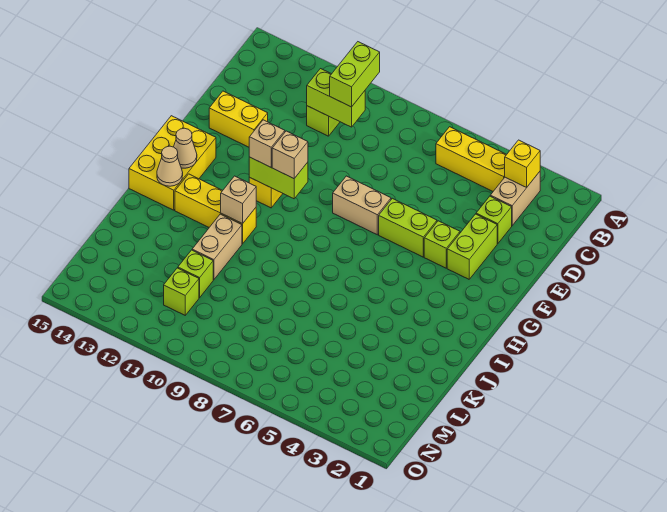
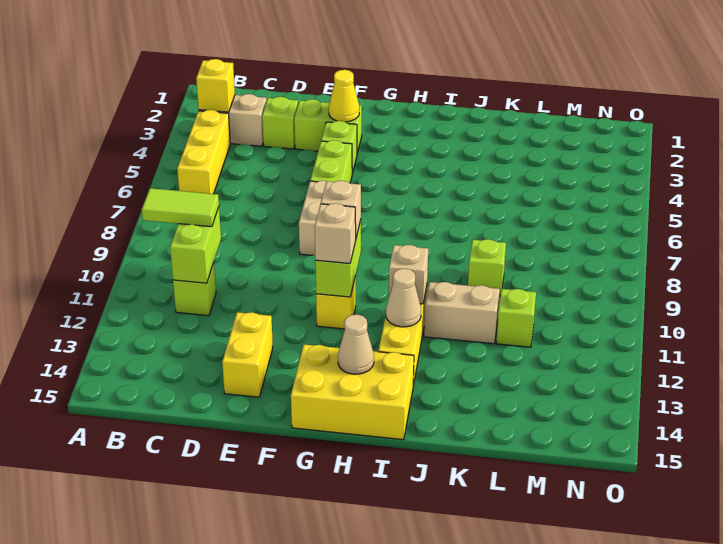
lime brick B10:C10 level 3 -> lime tile B10:C10 level 3
none -> yellow cone F3 level 2
tan cone I14 level 2 -> tan cone I12 level 2
lime brick M11 level 1 -> lime brick K9 level 1

